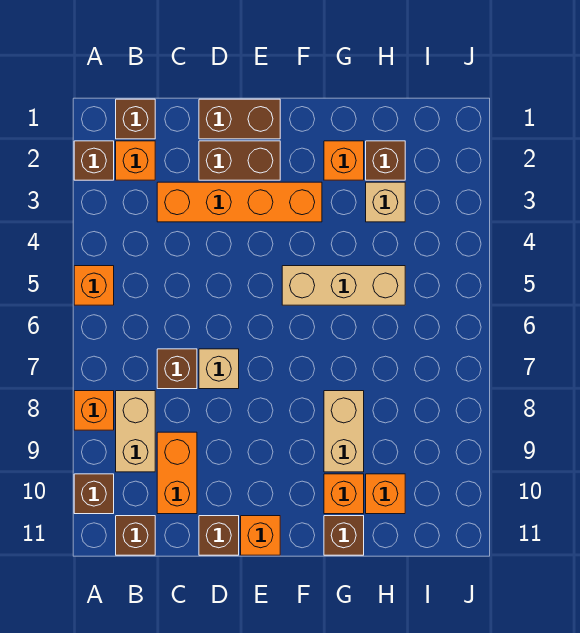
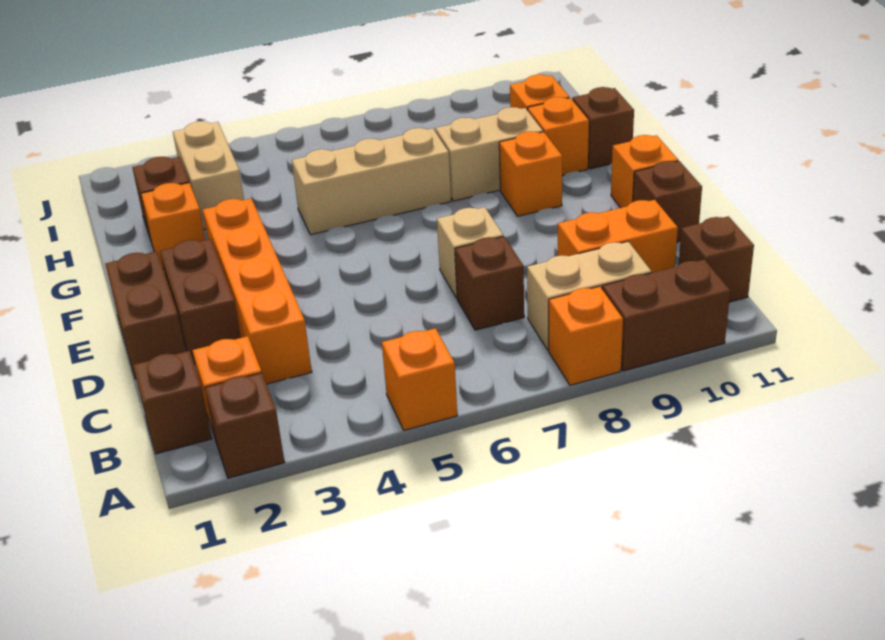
brown brick A10 level 1 -> brown brick A9:A10 level 1
tan brick F5:H5 level 1 -> tan brick G5:G7 level 1
none -> orange brick F9 level 1
tan brick H3 level 1 -> tan brick H3:I3 level 1

